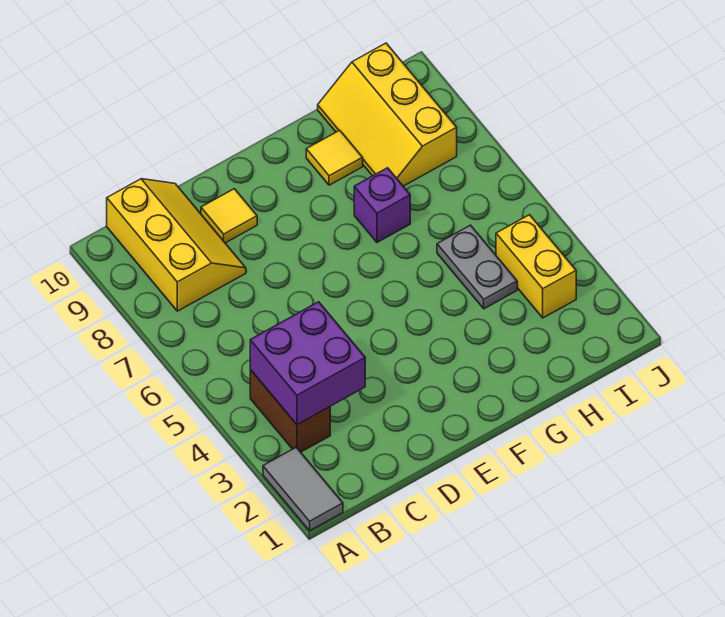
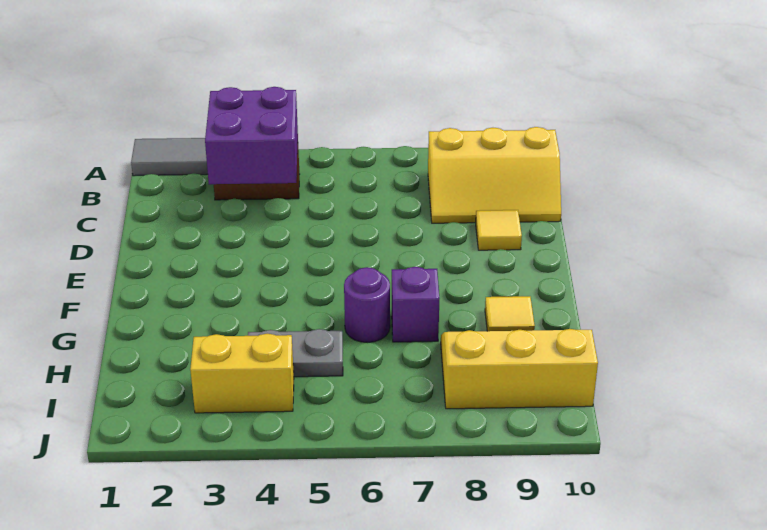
none -> purple round brick G6 level 1

